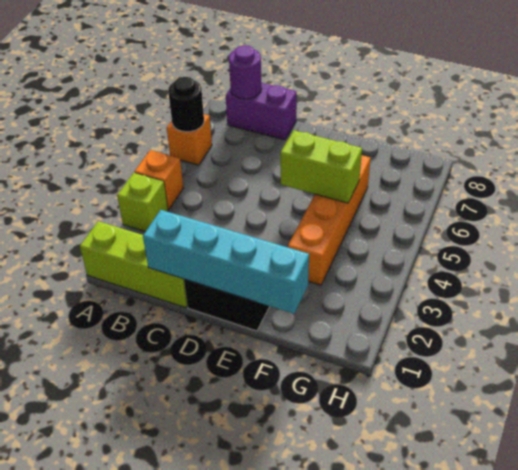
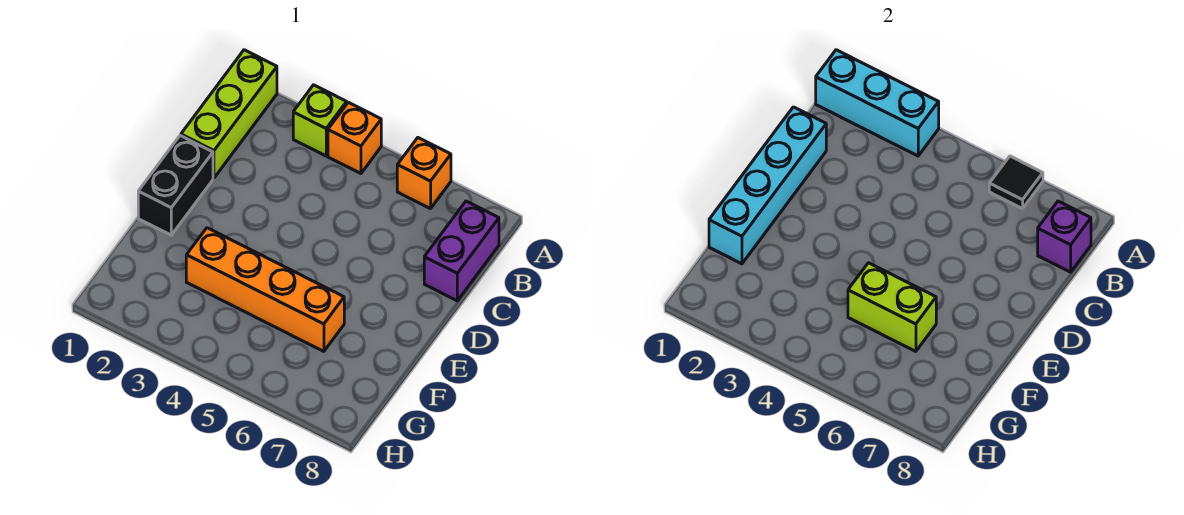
none -> cyan brick A1:A3 level 2
black round brick A6 level 2 -> black tile A6 level 2
purple round brick B8 level 2 -> purple brick B8 level 2
lime brick E5:F5 level 2 -> lime brick F5:F6 level 2

